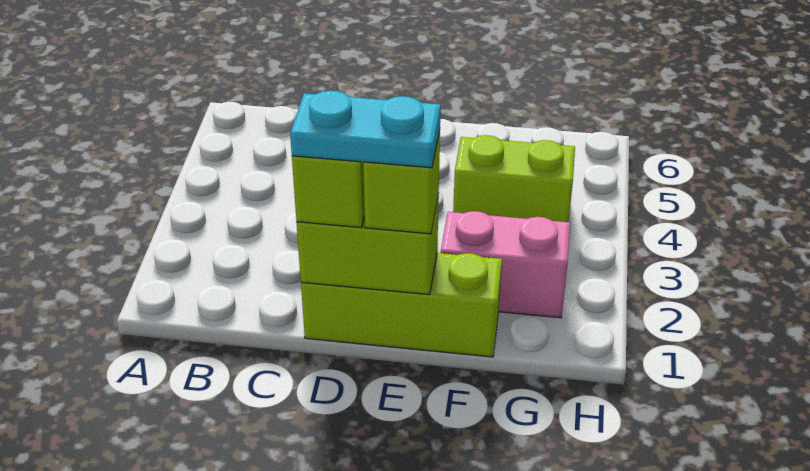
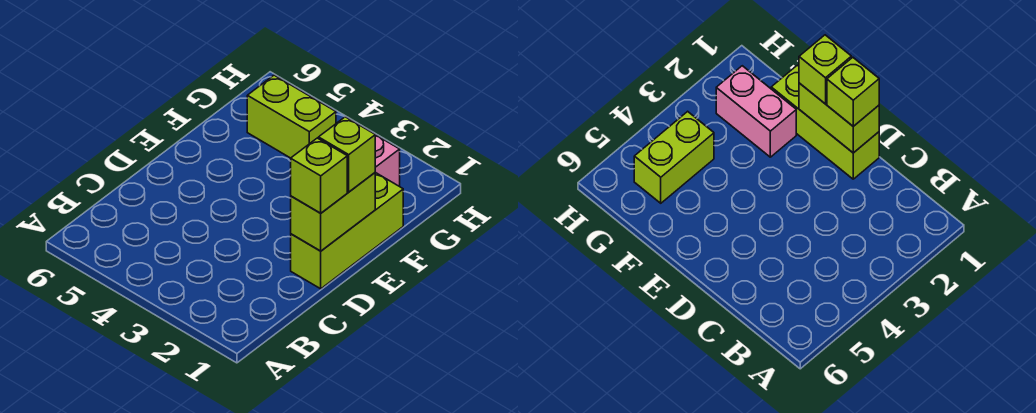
cyan plate D1:E1 level 4 -> none
lime brick F4:G4 level 1 -> lime brick G4:G5 level 1

